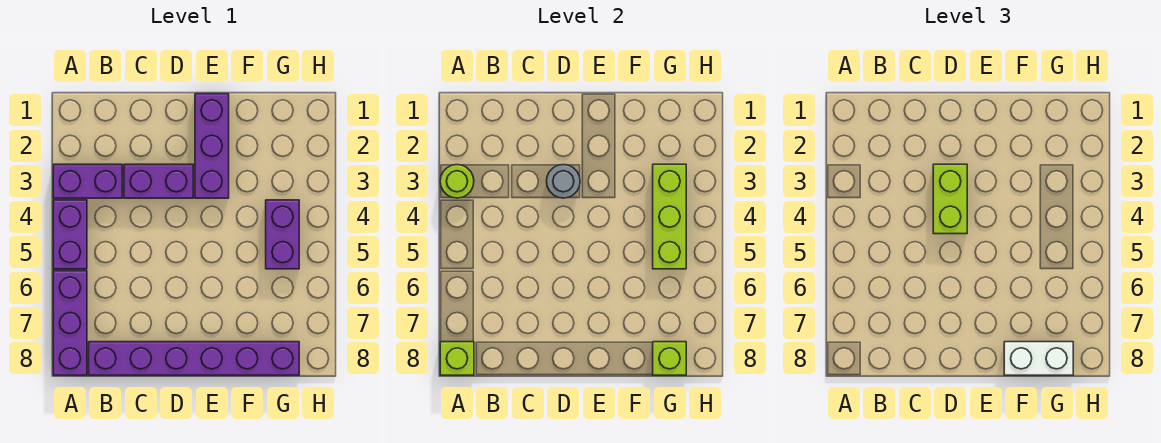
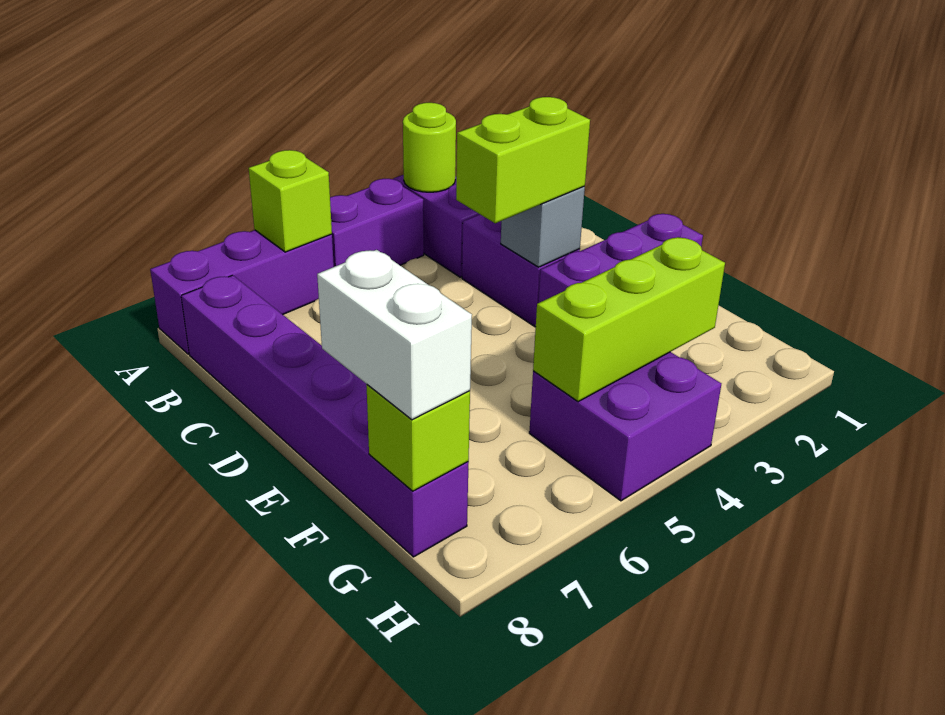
lime brick A8 level 2 -> lime brick A6 level 2
grey round brick D3 level 2 -> grey brick D3 level 2
purple brick G4:G5 level 1 -> purple brick G4:H5 level 1

